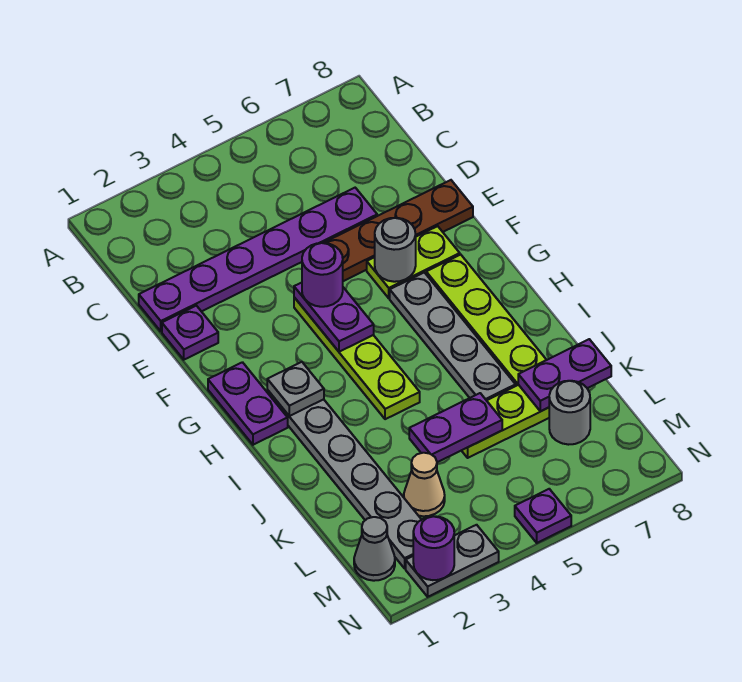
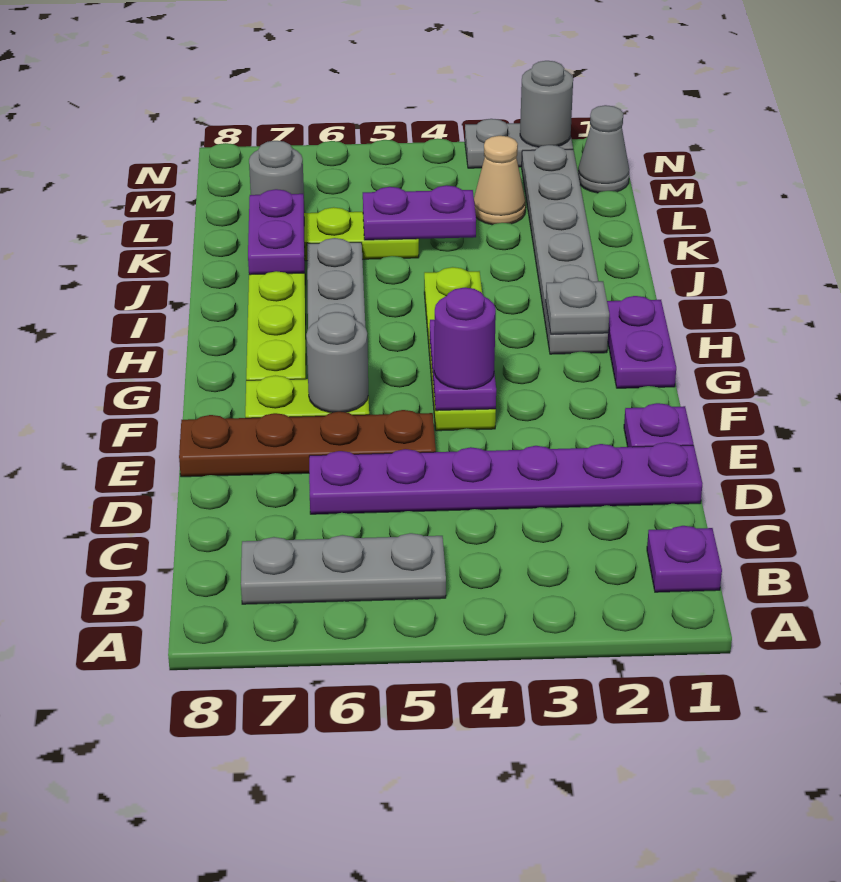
none -> grey plate B5:B7 level 1
purple plate K7:K8 level 2 -> purple plate J7:K7 level 2
purple round brick N2 level 2 -> grey round brick N2 level 2
purple plate N5 level 1 -> purple plate B1 level 1

